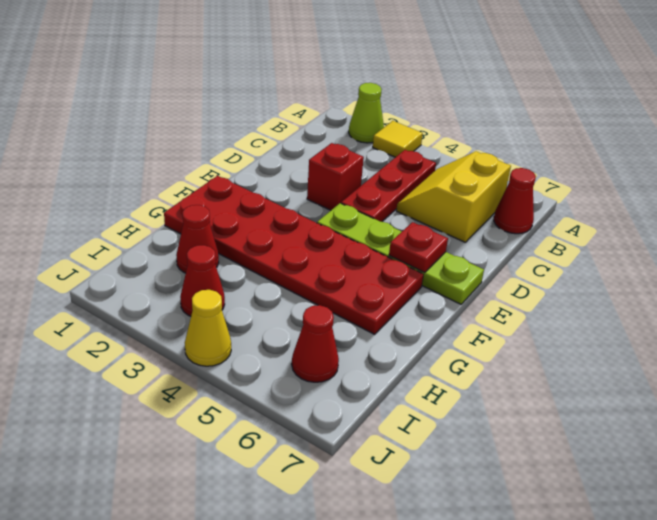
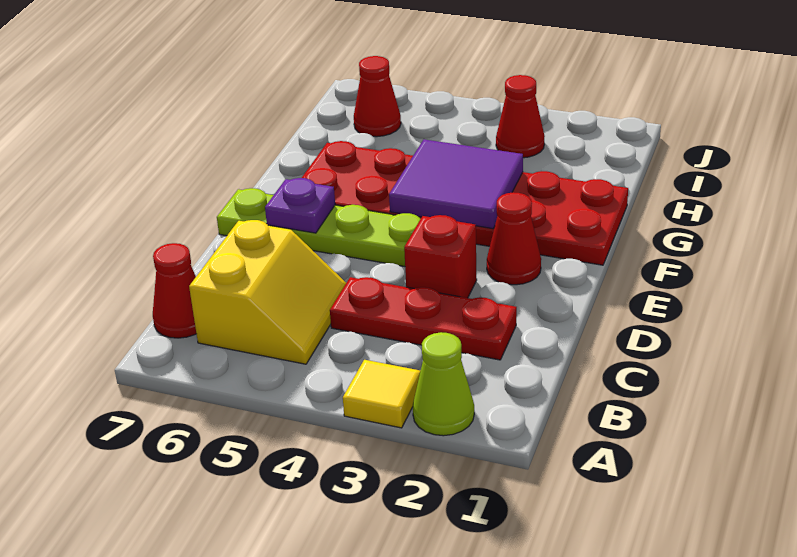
red plate B4:D4 level 1 -> red plate C2:C4 level 1
red plate E6 level 2 -> purple plate E6 level 2
none -> purple tile F3:G4 level 2
red cone H2 level 1 -> red cone E2 level 1
yellow cone J4 level 1 -> none

